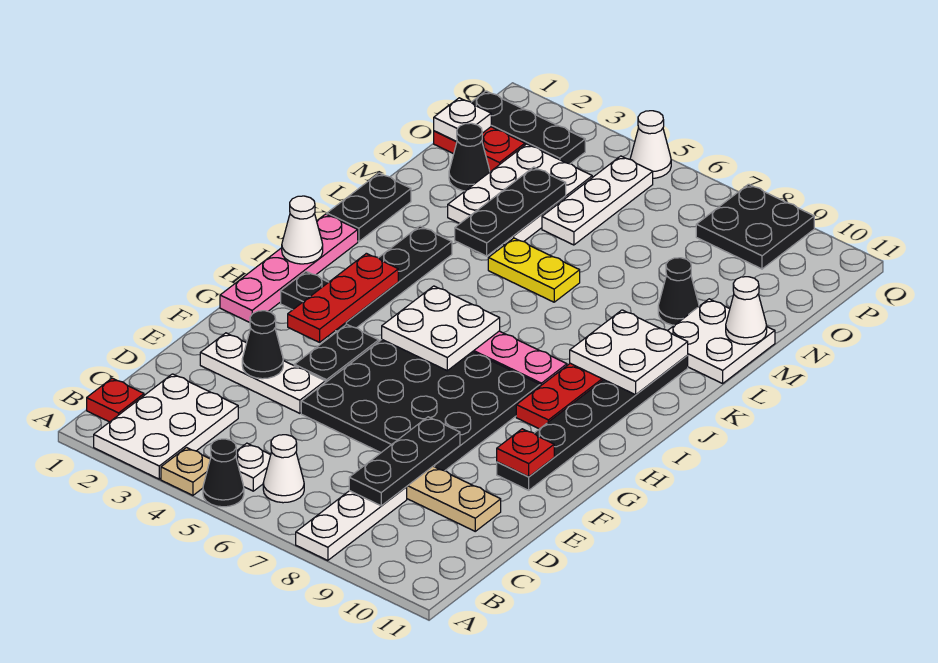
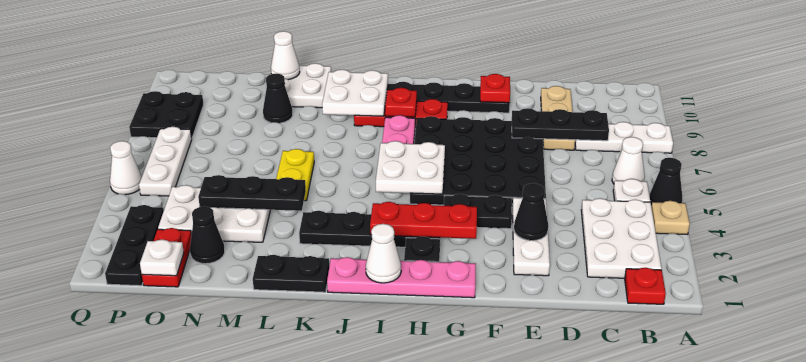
white plate A2:C3 level 1 -> white plate B2:C4 level 1
none -> red plate I9 level 2
white plate N5:P5 level 1 -> white plate P5:P7 level 1

